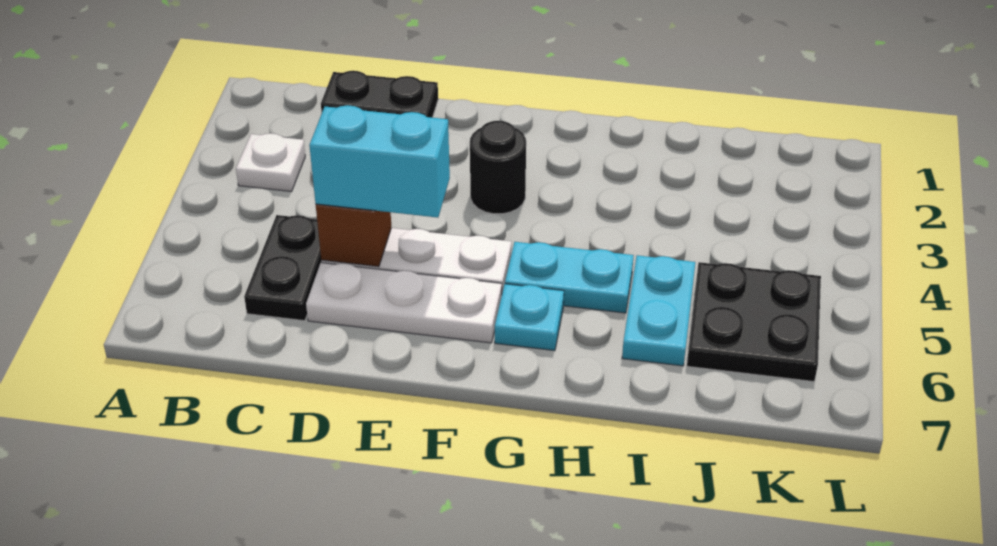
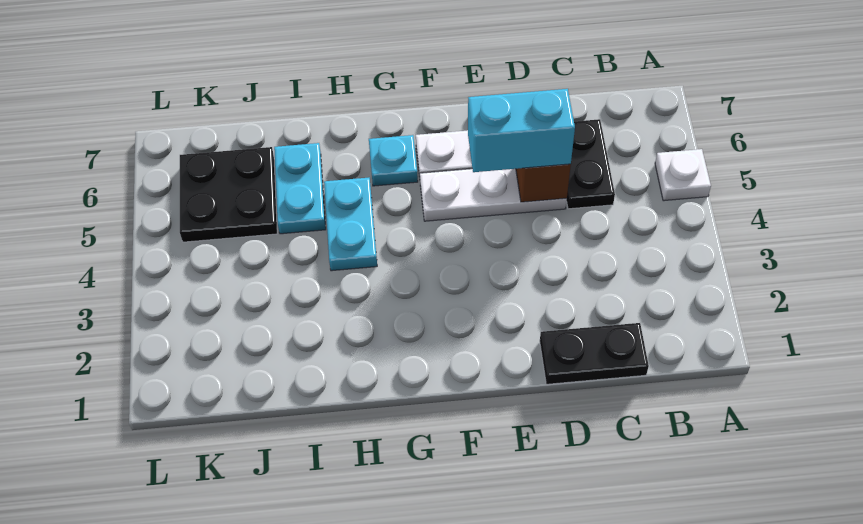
white plate B3 level 1 -> white plate A5 level 1
black round brick F3 level 1 -> none
cyan plate G5:H5 level 1 -> cyan plate H4:H5 level 1

